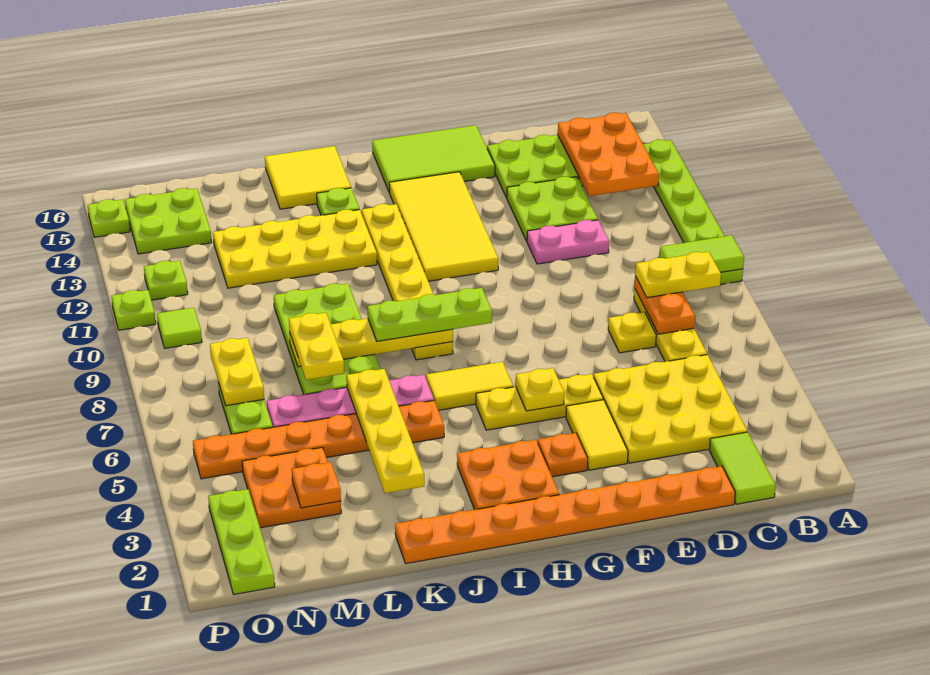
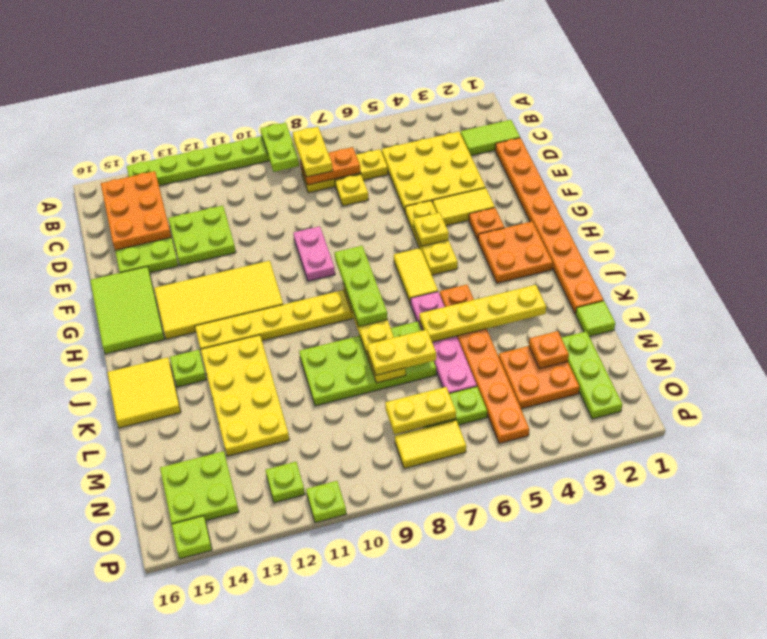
lime tile A9:B9 level 2 -> lime plate A9:B9 level 2
orange plate B13:C15 level 2 -> orange plate B14:D15 level 2
pink plate D11:E11 level 1 -> pink plate F9:G9 level 1
lime plate O1:O3 level 1 -> lime plate M2:O2 level 1
none -> yellow tile O7:O8 level 1
lime tile O10 level 1 -> lime tile L1 level 1

